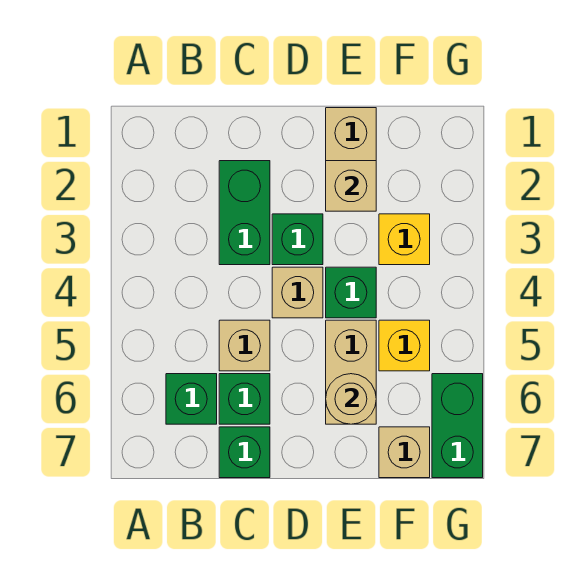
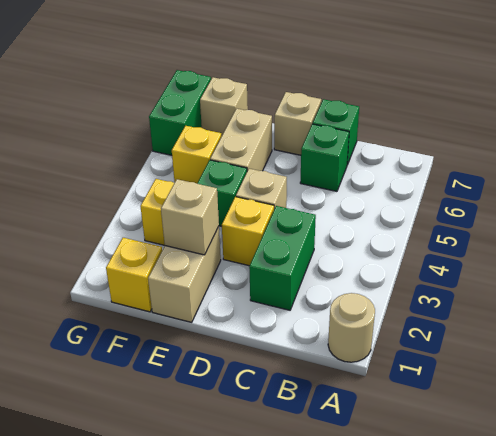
green brick B6 level 1 -> none
tan brick C5 level 1 -> tan brick D7 level 1
green brick D3 level 1 -> yellow brick D3 level 1
tan round brick E6 level 2 -> tan round brick A1 level 1
none -> yellow brick F1 level 1

